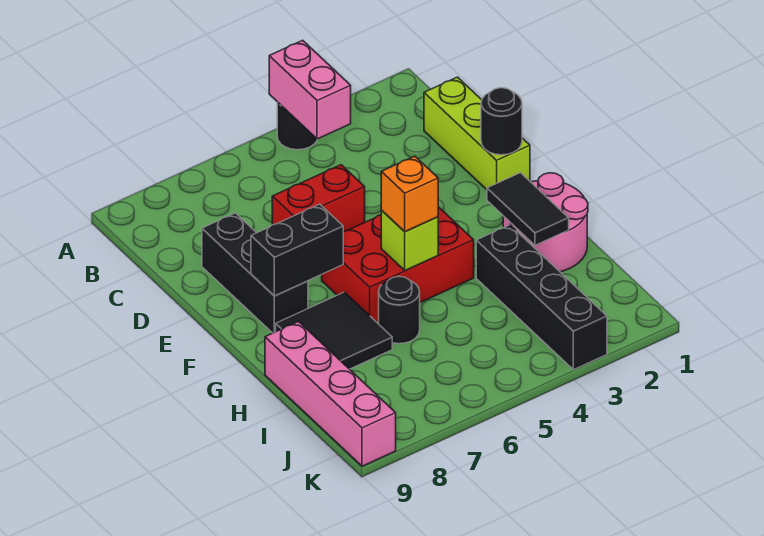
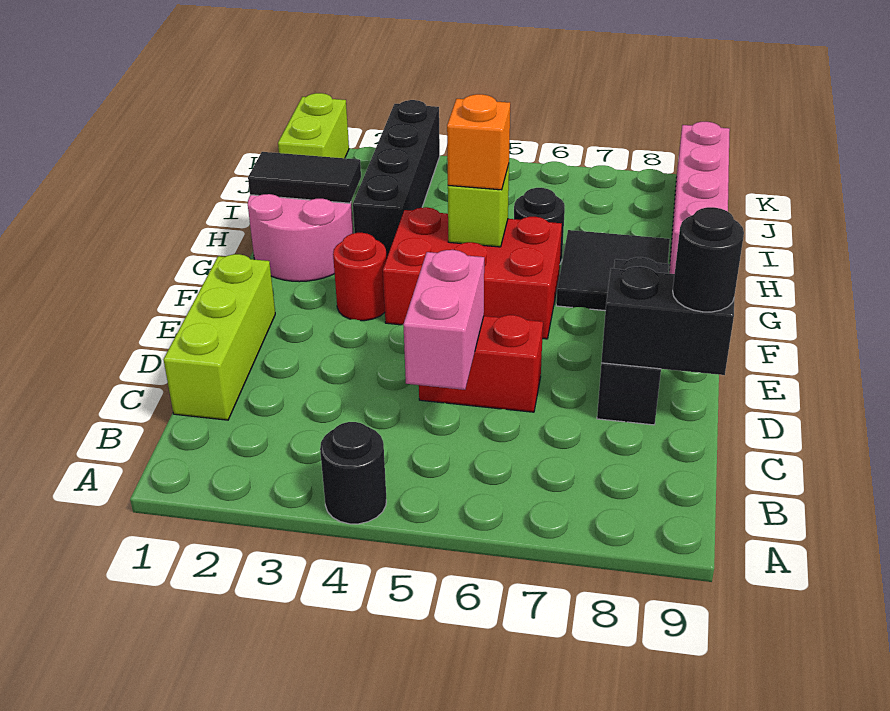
pink brick A4:B4 level 2 -> pink brick C5:D5 level 2
black round brick E1 level 2 -> black round brick D9 level 3
none -> red round brick F3 level 1
black brick F7:F8 level 2 -> black brick D8:D9 level 2
black tile G2:H2 level 2 -> black tile H1:H2 level 2
none -> lime brick J1:K1 level 1

